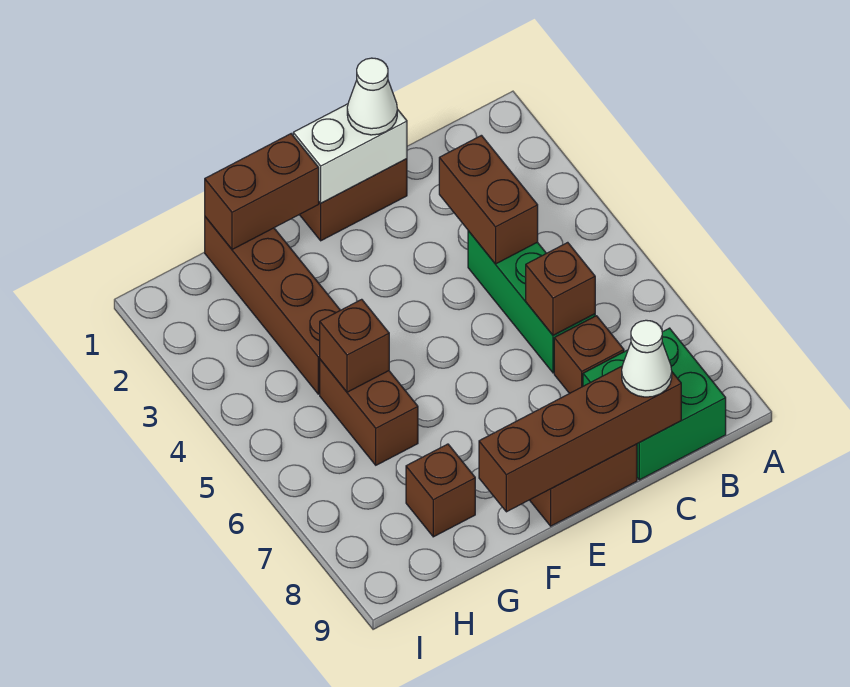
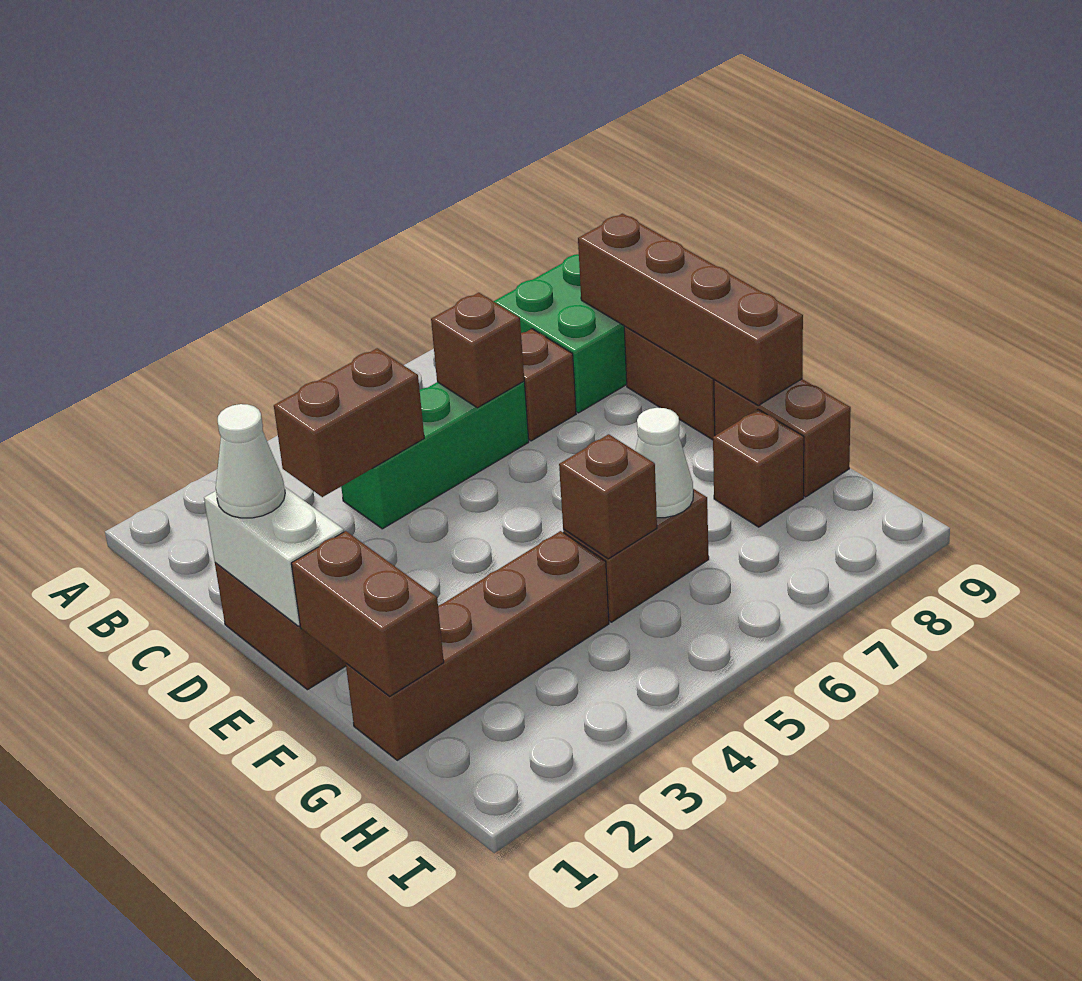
white cone C9 level 3 -> white cone G6 level 2
none -> brown brick F9:G9 level 1

